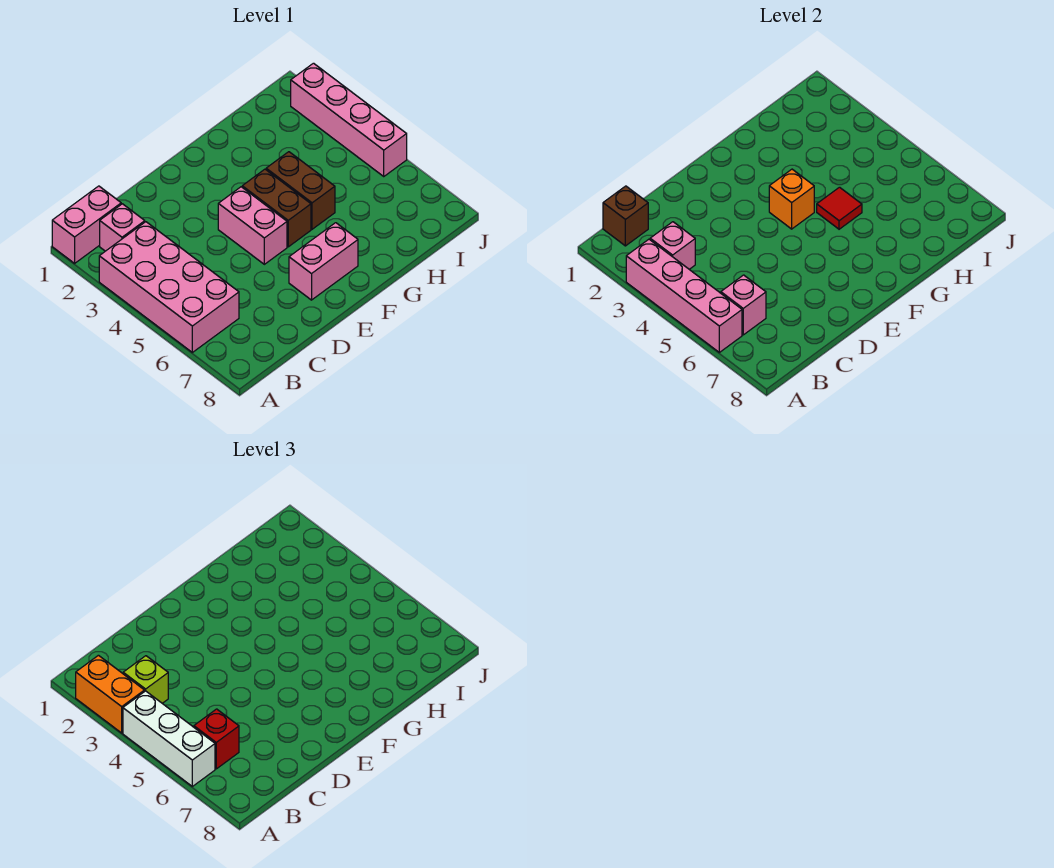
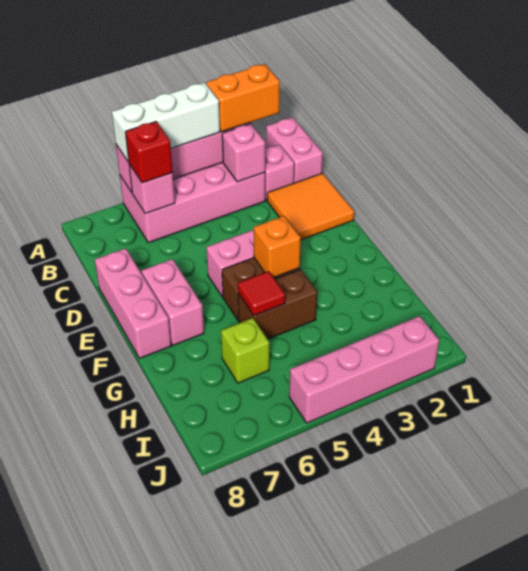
brown brick B1 level 2 -> none
lime brick B3 level 3 -> lime brick H6 level 1
none -> orange tile C1:D2 level 1
none -> pink brick D8:F8 level 1

